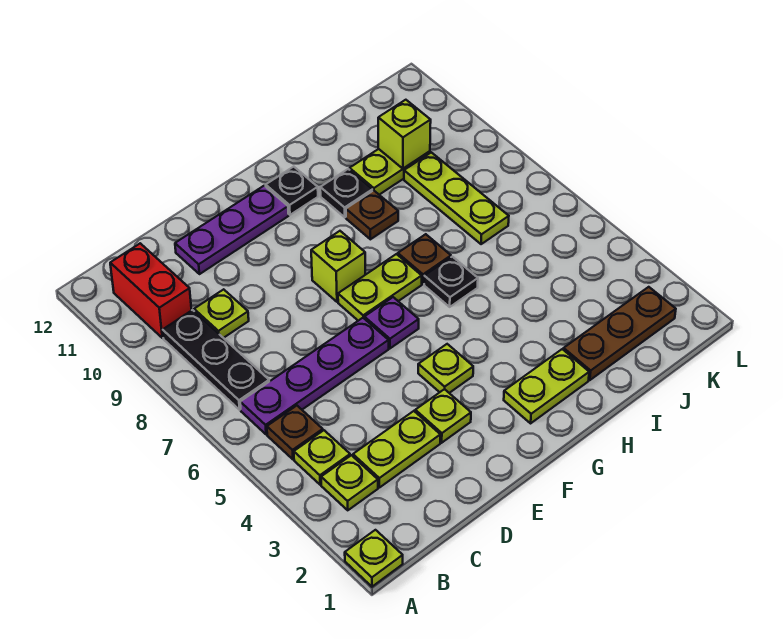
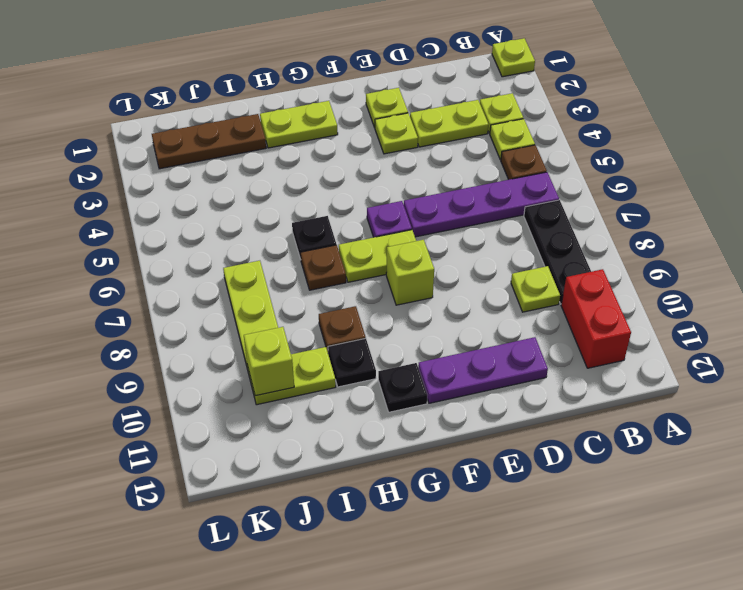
lime plate F4 level 1 -> lime plate E2 level 1

